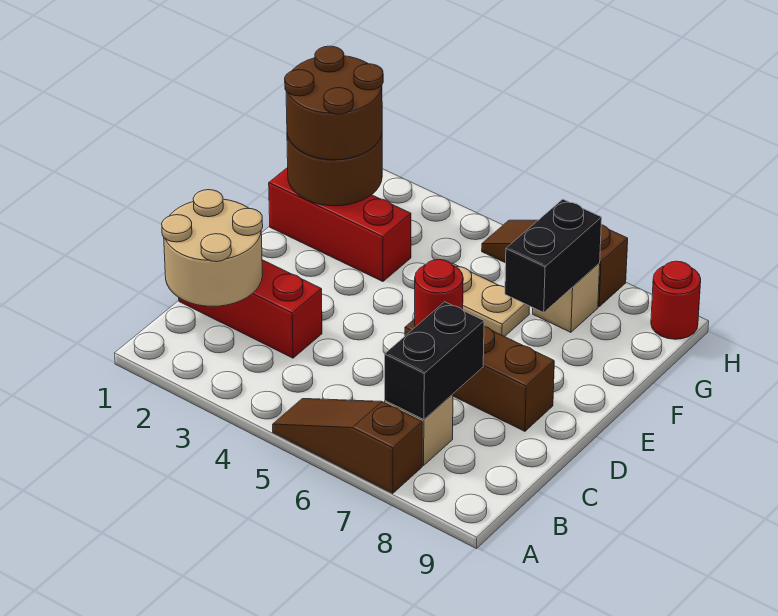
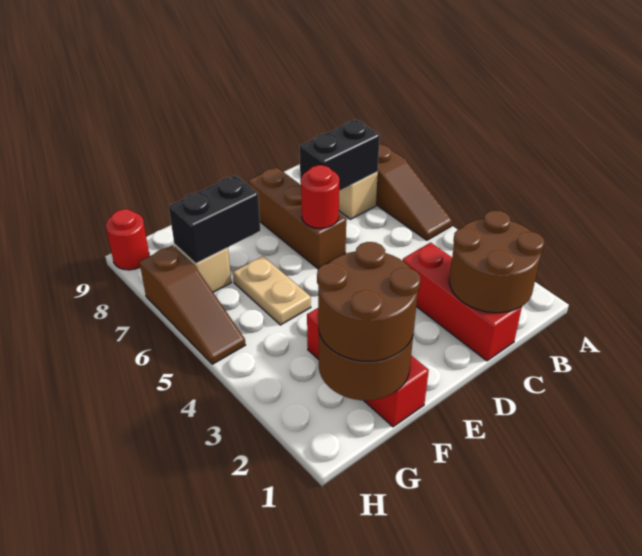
tan round brick B1:C2 level 2 -> brown round brick B1:C2 level 2

